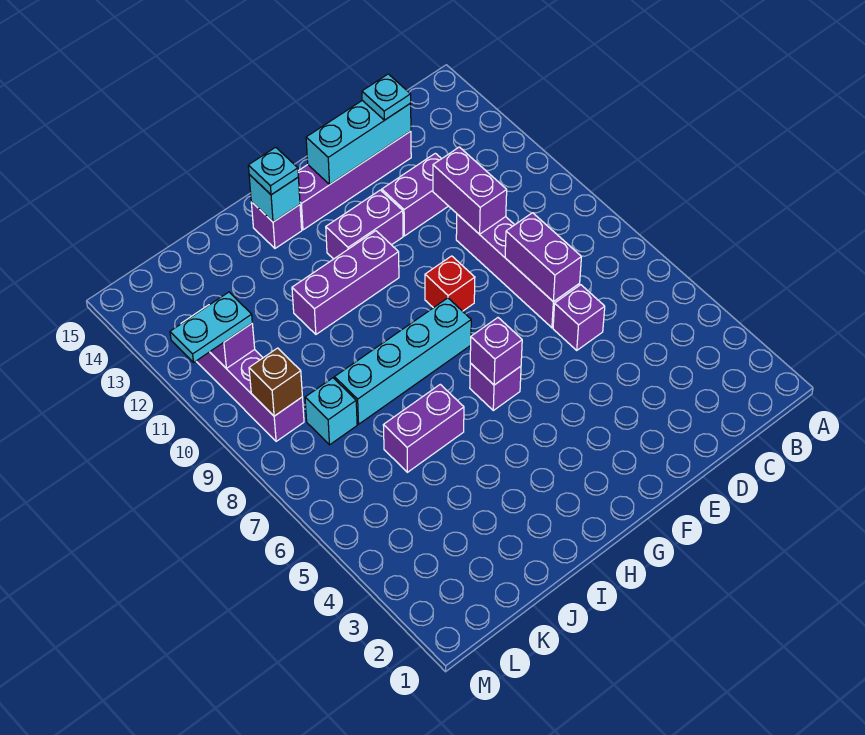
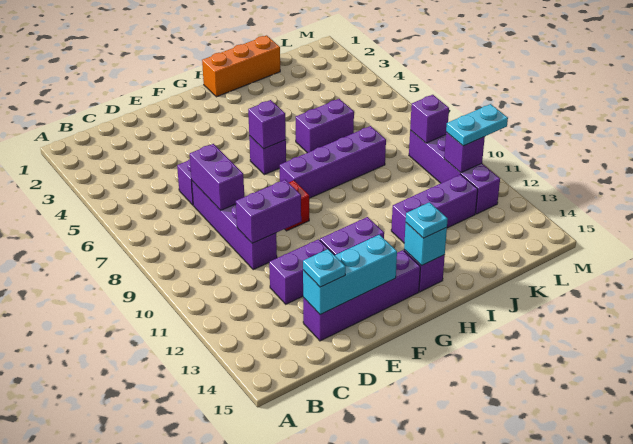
purple brick D10:D11 level 2 -> purple brick D10:E10 level 2
cyan brick G8:J8 level 1 -> purple brick G8:J8 level 1
purple brick G11:I11 level 1 -> purple brick I12:K12 level 1
none -> orange brick H1:J1 level 1
cyan brick K8 level 1 -> none
brown brick L9 level 2 -> purple brick L9 level 2

